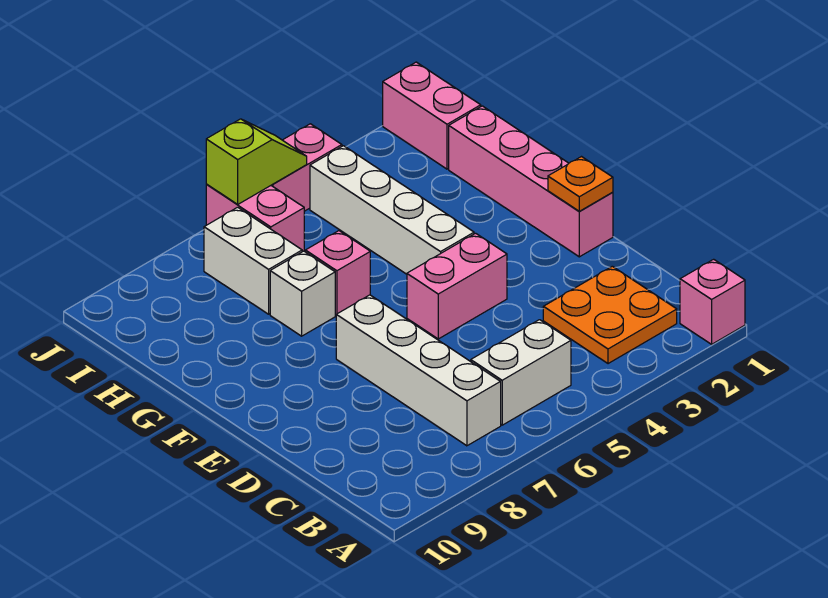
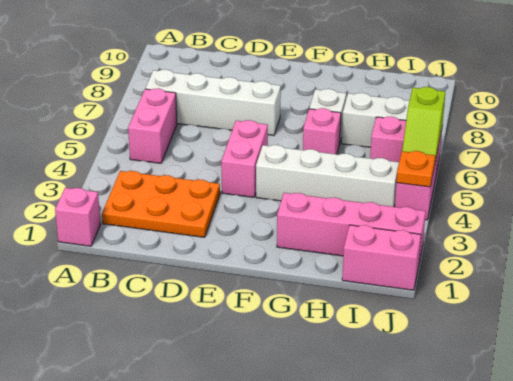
orange plate B2:C3 level 1 -> orange plate B2:D3 level 1
white brick B5:B6 level 1 -> pink brick B5:B6 level 1
pink brick E1:H1 level 1 -> pink brick G2:J2 level 1
orange plate E1 level 2 -> orange plate J4 level 2

